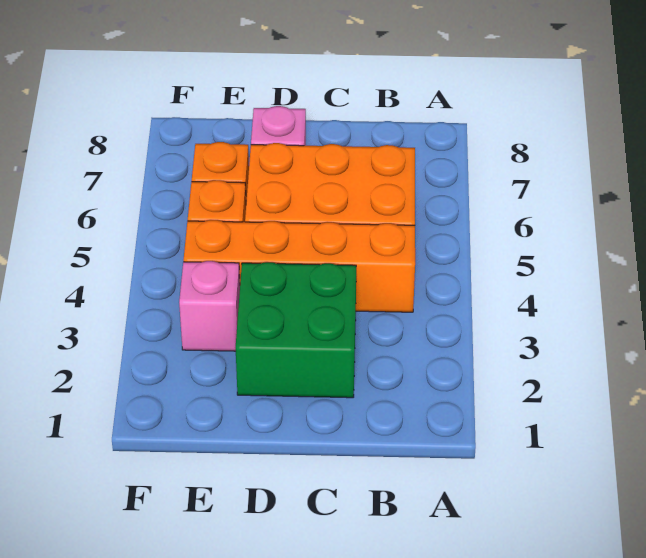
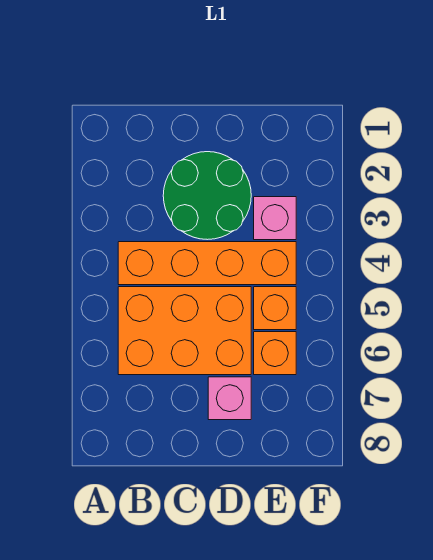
green brick C2:D3 level 1 -> green round brick C2:D3 level 1

